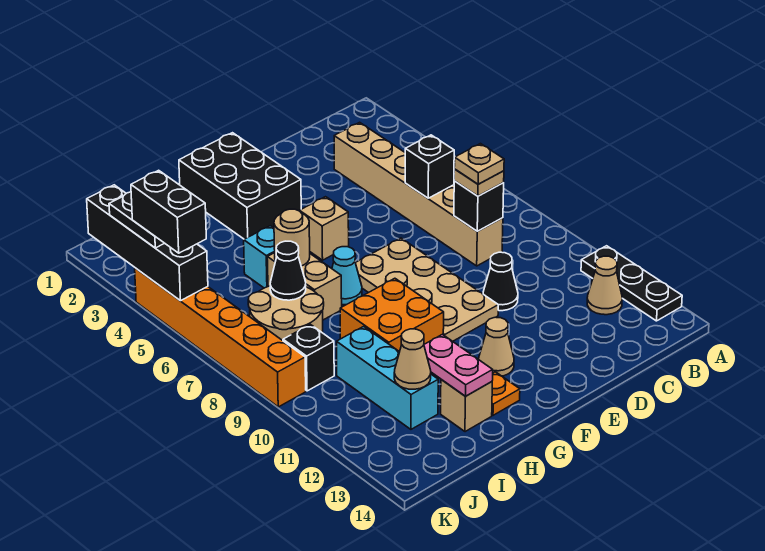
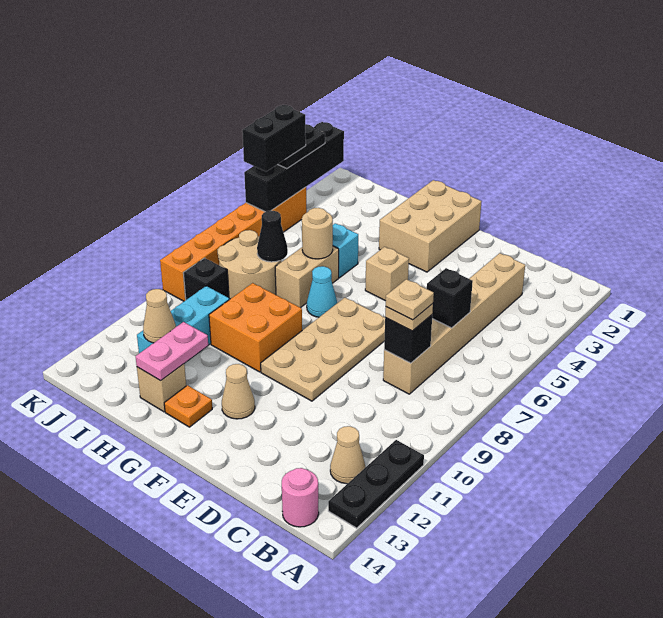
none -> pink round brick B14 level 1
black cone D10 level 1 -> none
black brick F1:G3 level 1 -> tan brick F1:G3 level 1

